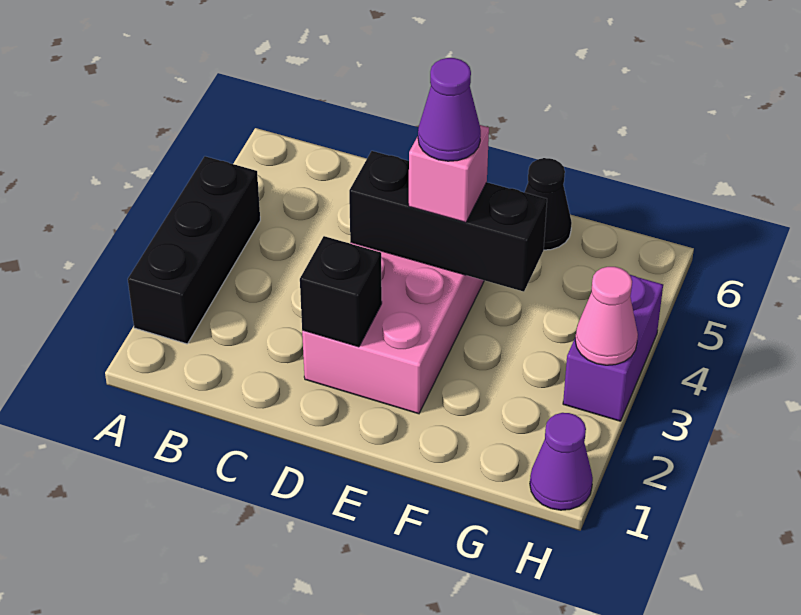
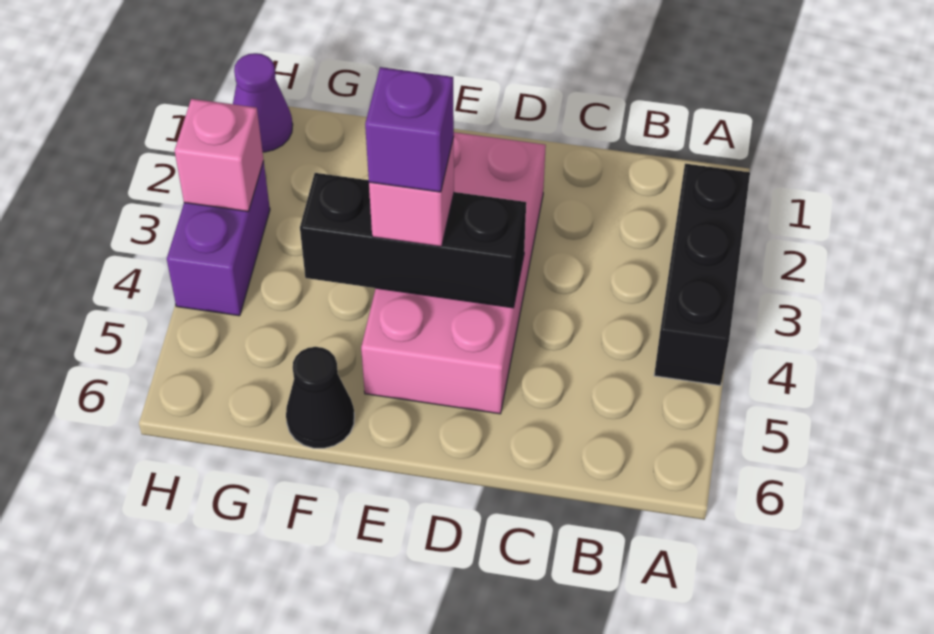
black brick D2 level 2 -> none
purple cone E4 level 4 -> purple brick E4 level 4
pink cone H3 level 2 -> pink brick H3 level 2

